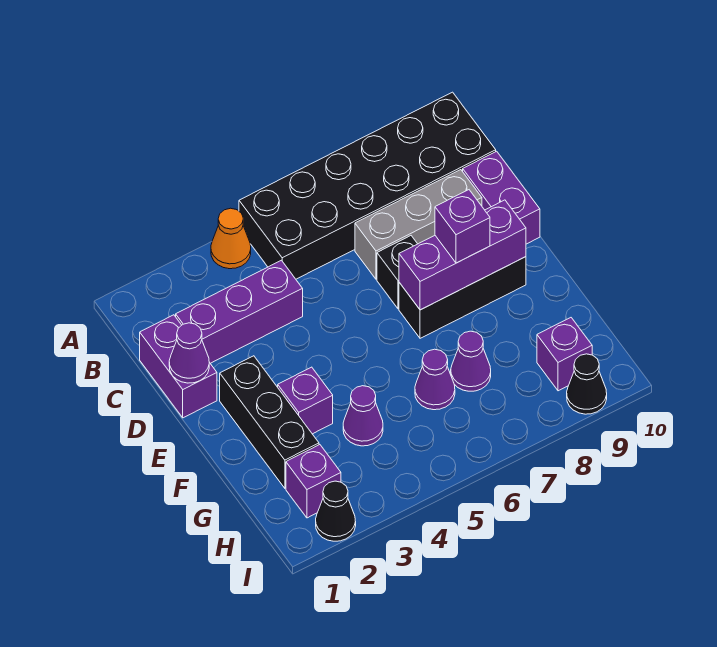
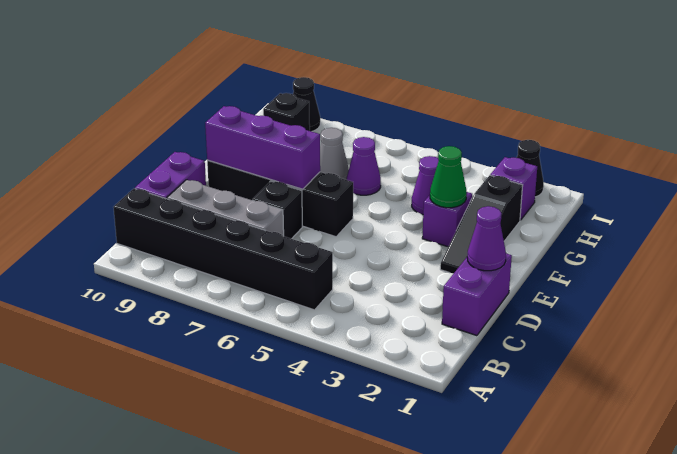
orange cone A4 level 1 -> none
black brick A5:B10 level 1 -> black brick B5:B10 level 1
purple brick C2:C4 level 1 -> none
black brick E2:G2 level 1 -> black slope E2:G2 level 1 top G
black brick E7:E9 level 1 -> black brick E6:E9 level 1
purple brick E8 level 3 -> none
none -> green cone F3 level 2
purple cone G7 level 1 -> grey cone G7 level 1
purple brick H9 level 1 -> black brick H9 level 1

